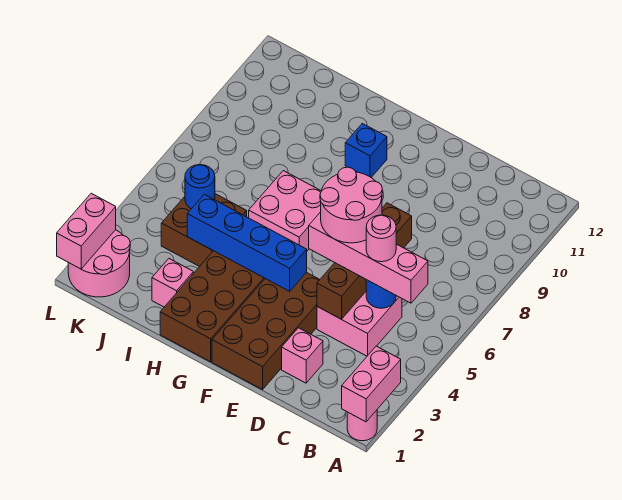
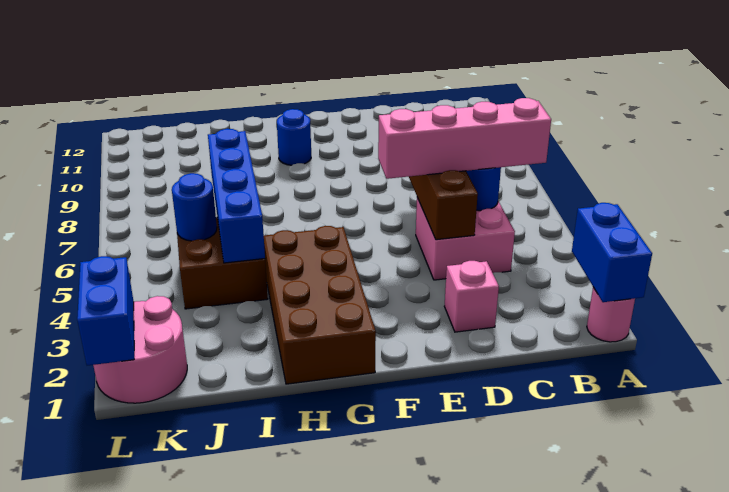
pink brick A1:A2 level 2 -> blue brick A1:A2 level 2
pink round brick C5 level 4 -> none
pink round brick D5:E6 level 4 -> none
brown brick E1:F4 level 1 -> none
blue brick F4:I4 level 2 -> blue brick I4:I7 level 2
pink brick G6:H7 level 1 -> none
blue brick G10 level 1 -> blue round brick G10 level 1
pink brick I2 level 1 -> none
pink brick L1:L2 level 2 -> blue brick L1:L2 level 2

